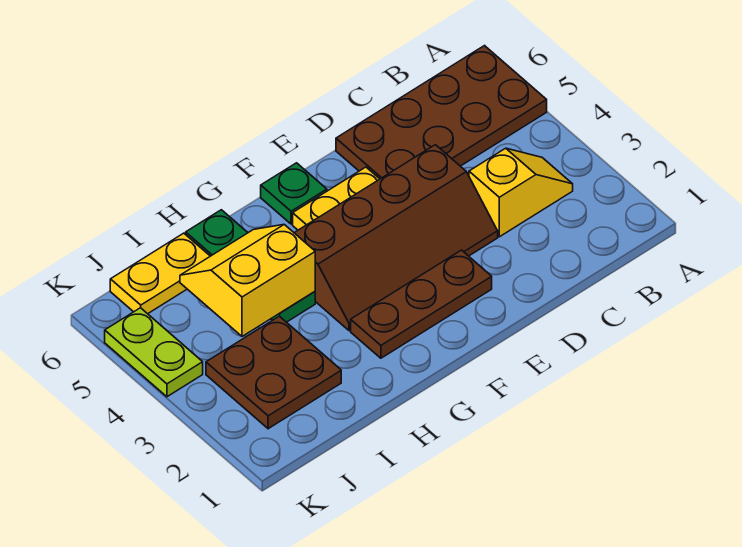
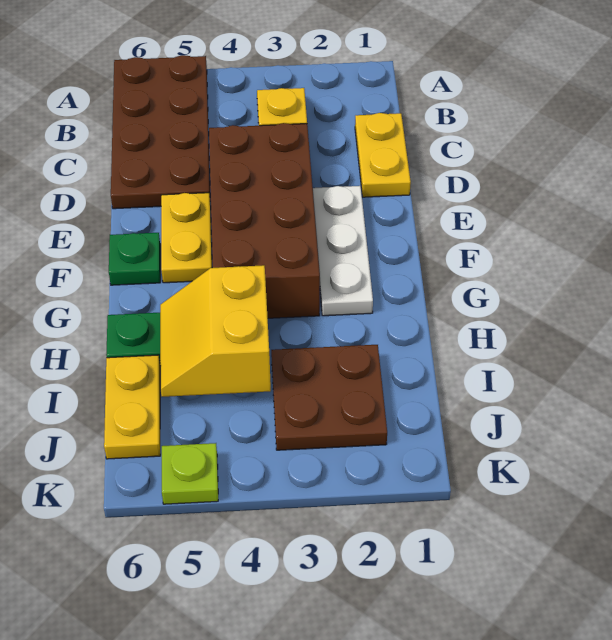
none -> yellow plate C1:D1 level 1
brown slope D3:G4 level 1 top 4 -> brown brick D3:G4 level 1
brown plate E2:G2 level 1 -> white plate E2:G2 level 1
lime plate K4:K5 level 1 -> lime plate K5 level 1

